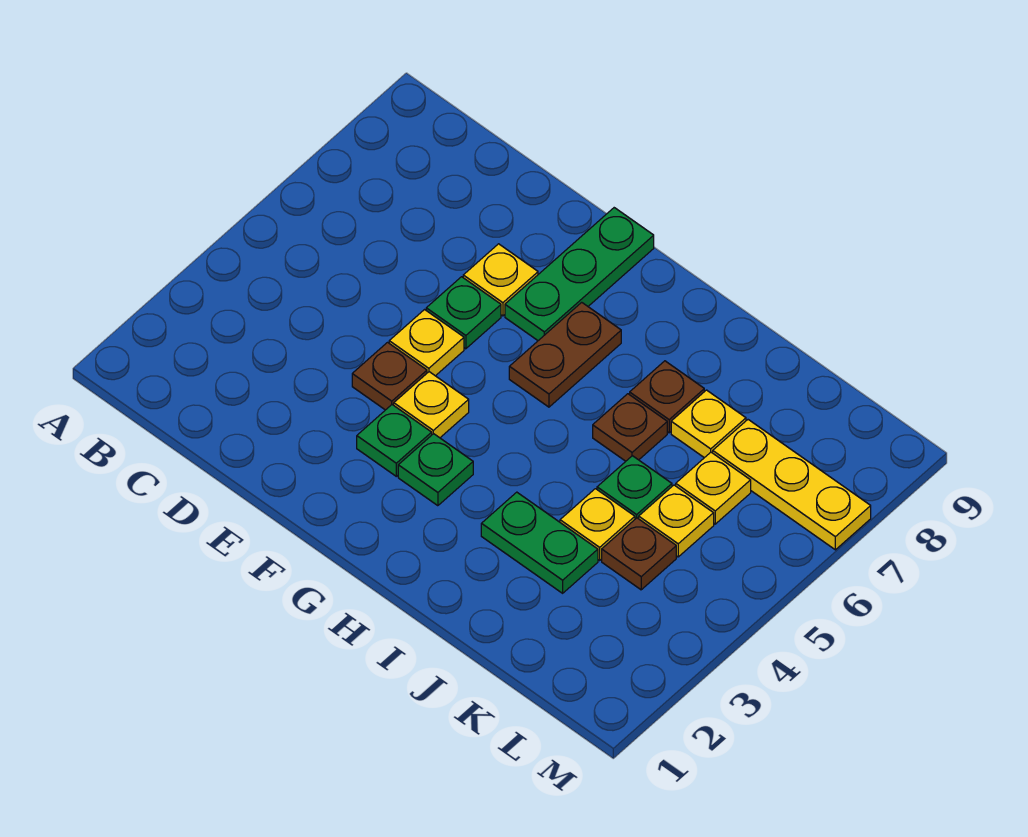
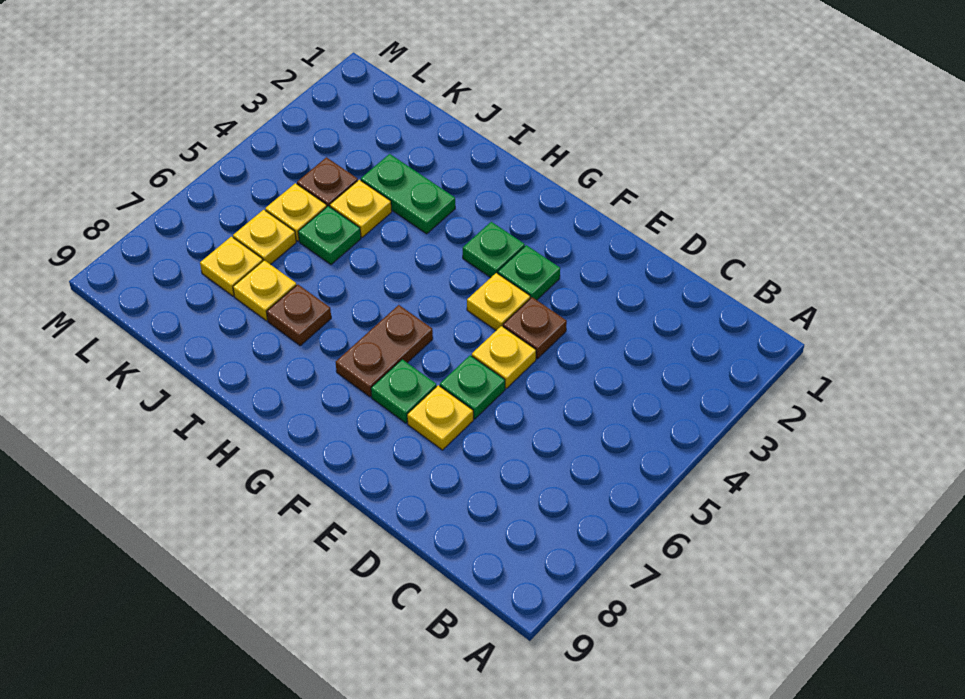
green plate F7:F9 level 1 -> green plate F7 level 1
brown plate I6 level 1 -> none
yellow plate K7:M7 level 1 -> yellow plate K7 level 1

